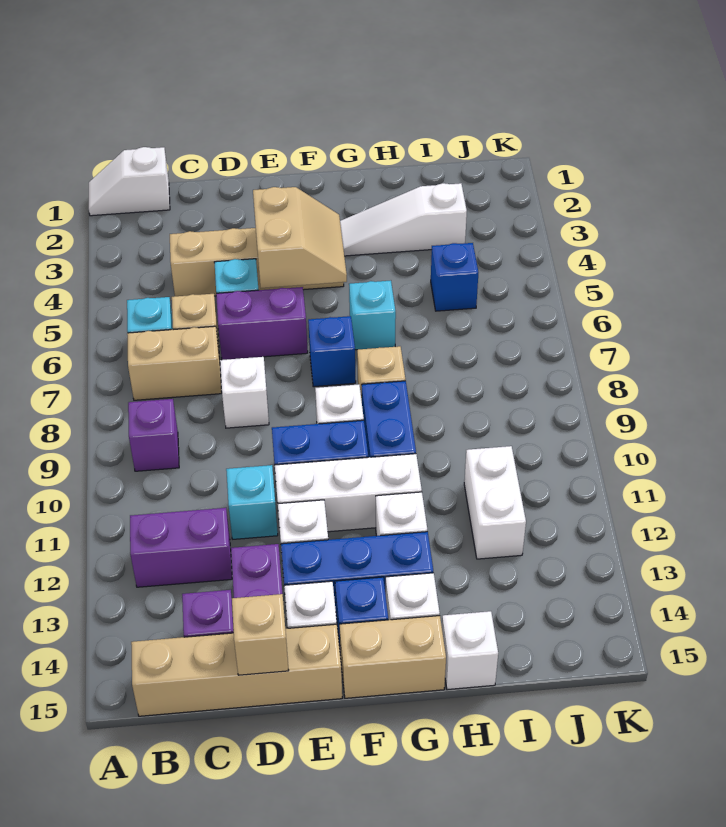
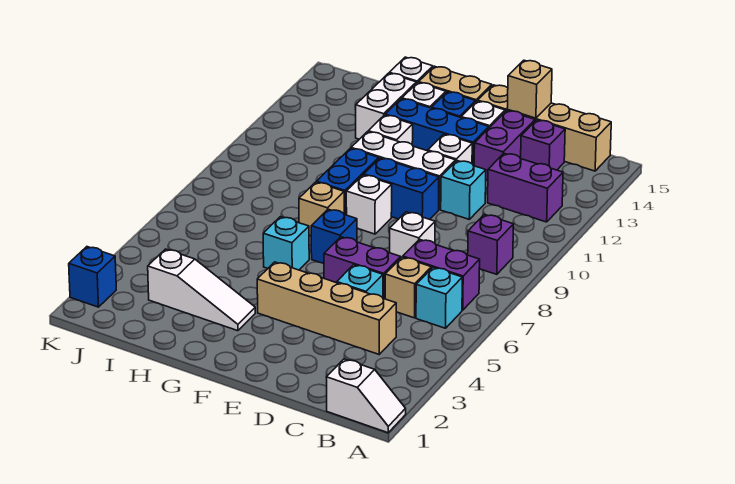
tan brick B7:C7 level 1 -> purple brick B7:C7 level 1
tan slope E4:F5 level 2 top E -> none
blue brick I5 level 1 -> blue brick K2 level 1
white brick I11:I12 level 1 -> white brick H13:H14 level 1

